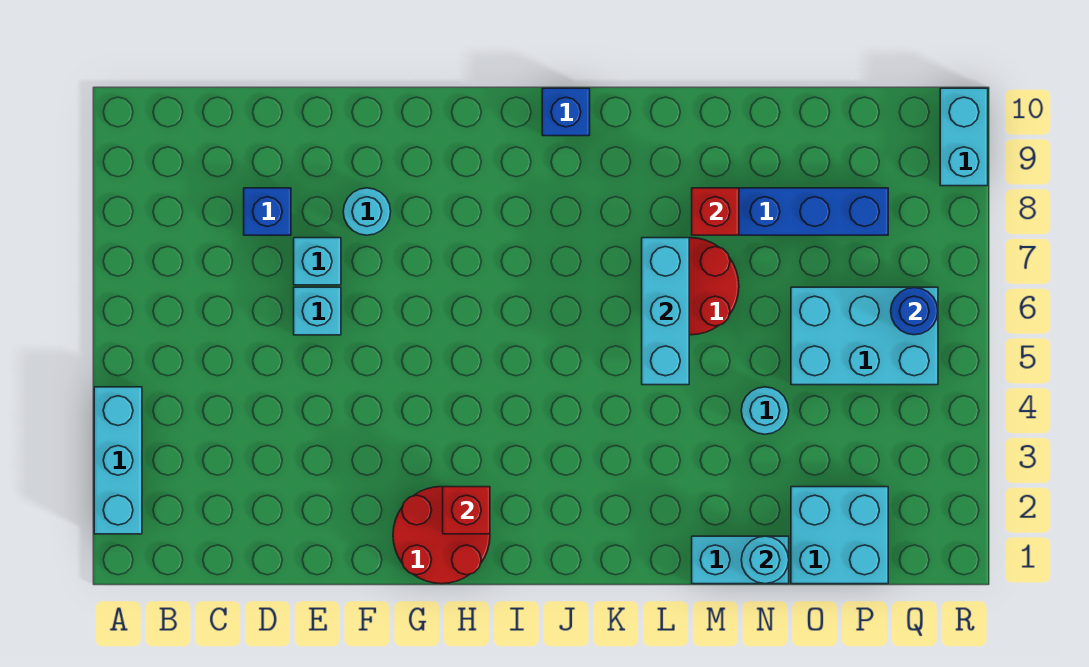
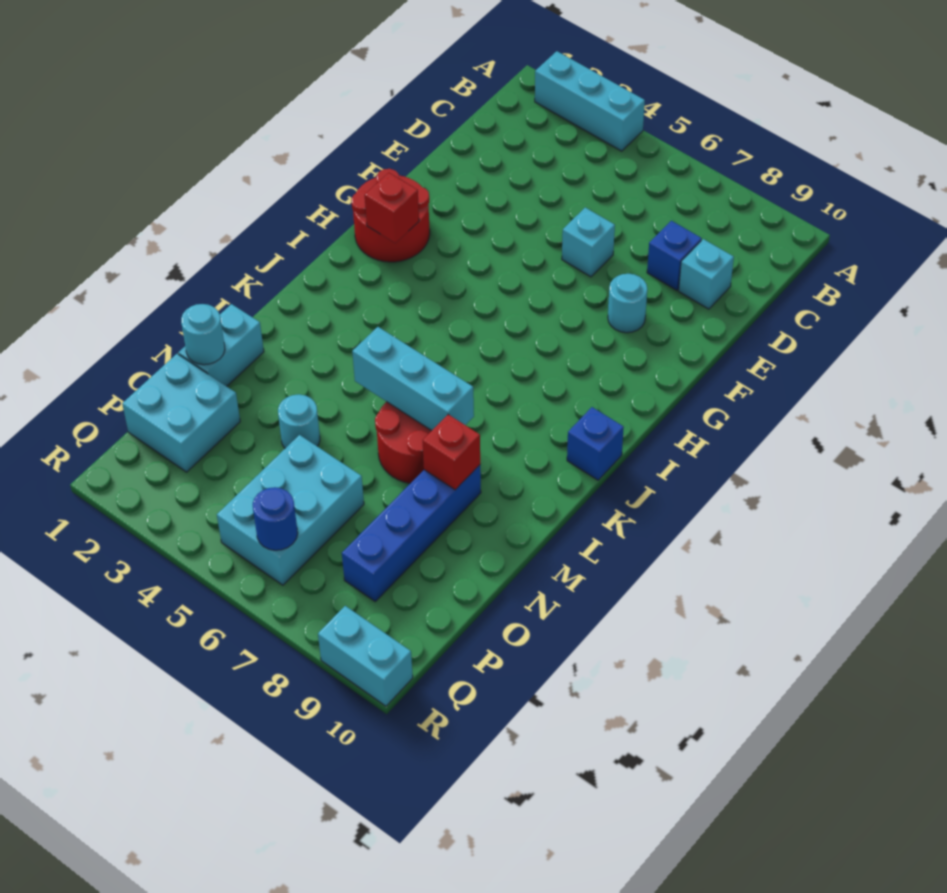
cyan brick E7 level 1 -> cyan brick D9 level 1

